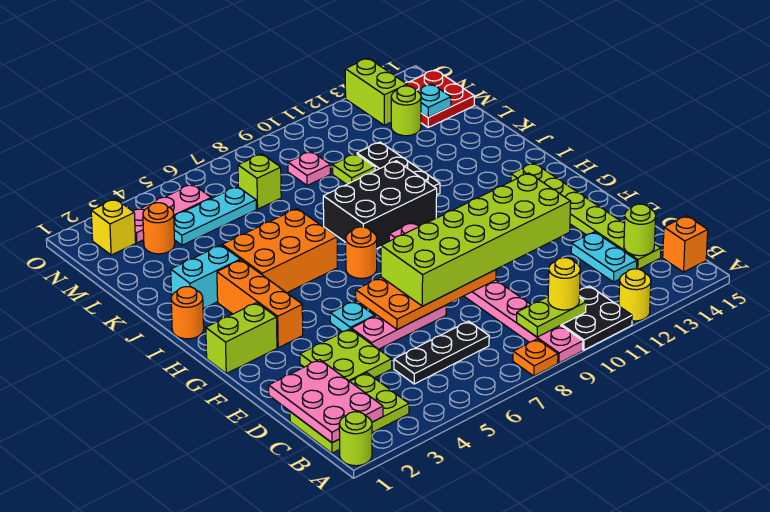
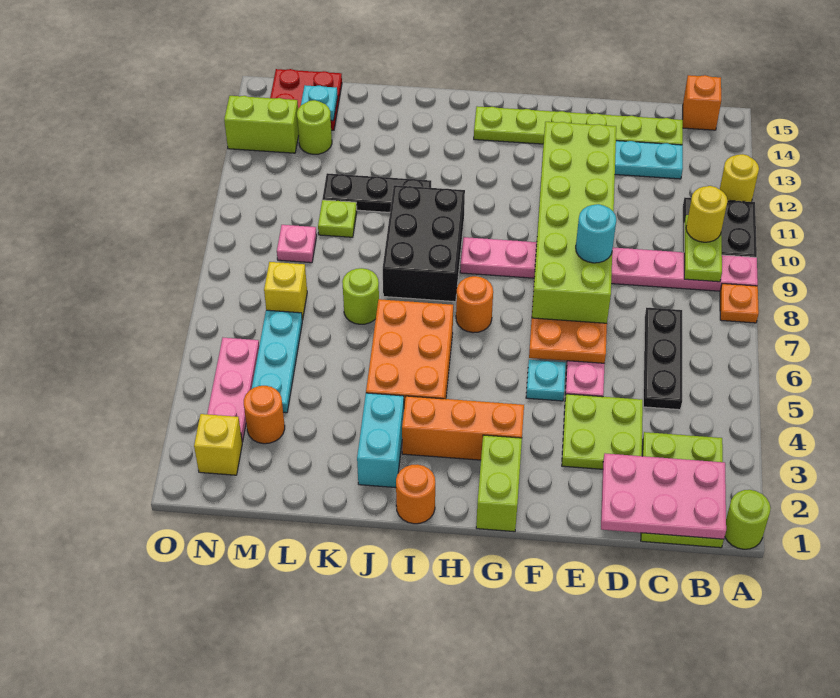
lime round brick C14 level 2 -> lime round brick K7 level 1
none -> cyan round brick E8 level 4
lime brick M7 level 1 -> yellow brick M7 level 1

